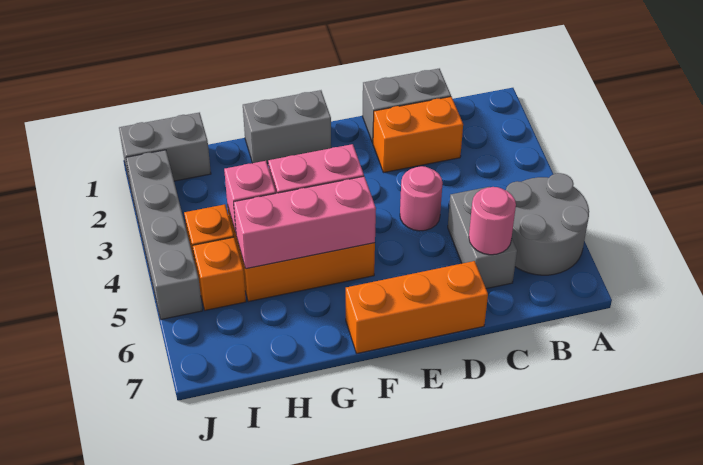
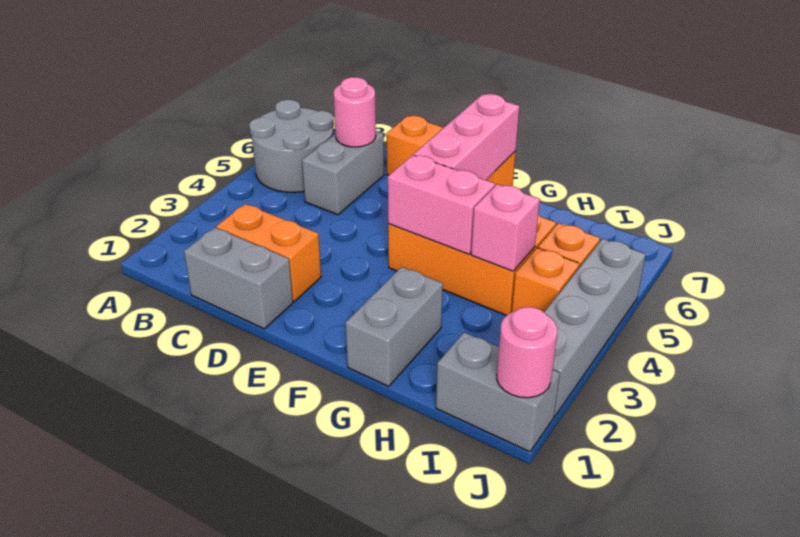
pink round brick D4 level 1 -> pink round brick J1 level 2
grey brick F1:G1 level 1 -> grey brick G1:G2 level 1
pink brick F5:H5 level 2 -> pink brick F5:F7 level 2

